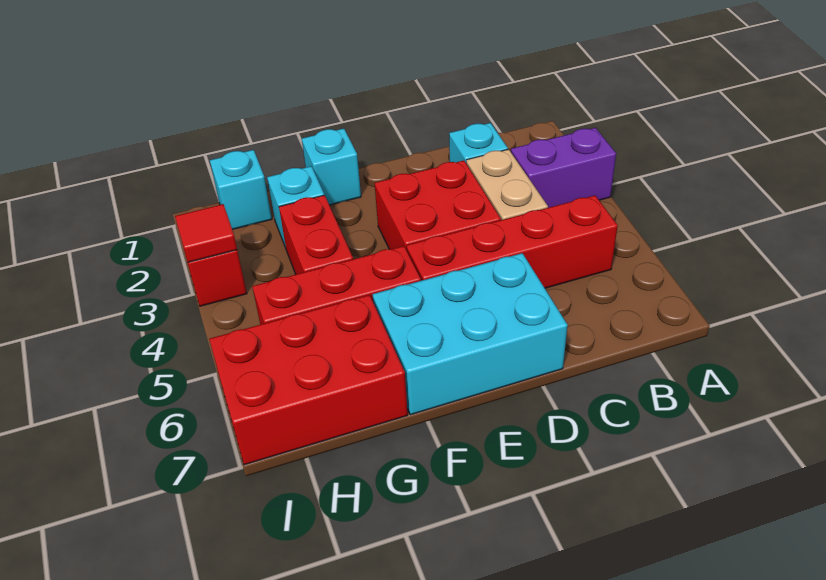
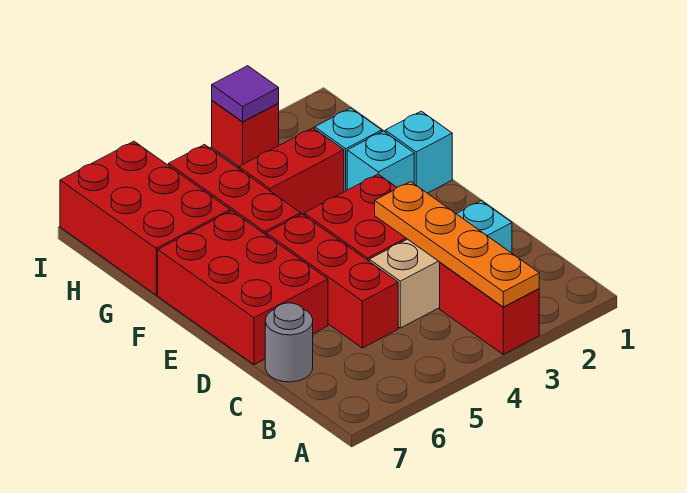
purple brick A3:B3 level 1 -> red brick A3:B3 level 1
none -> orange plate A3:D3 level 2
red brick B5:E5 level 1 -> red brick C5:E5 level 1
none -> grey round brick C7 level 1
cyan brick D6:F7 level 1 -> red brick D6:F7 level 1
cyan brick H1 level 1 -> cyan brick F2 level 1
red tile I3 level 2 -> purple tile I3 level 2

